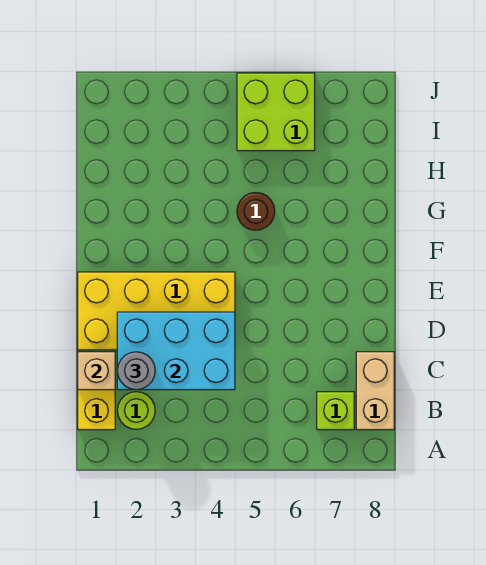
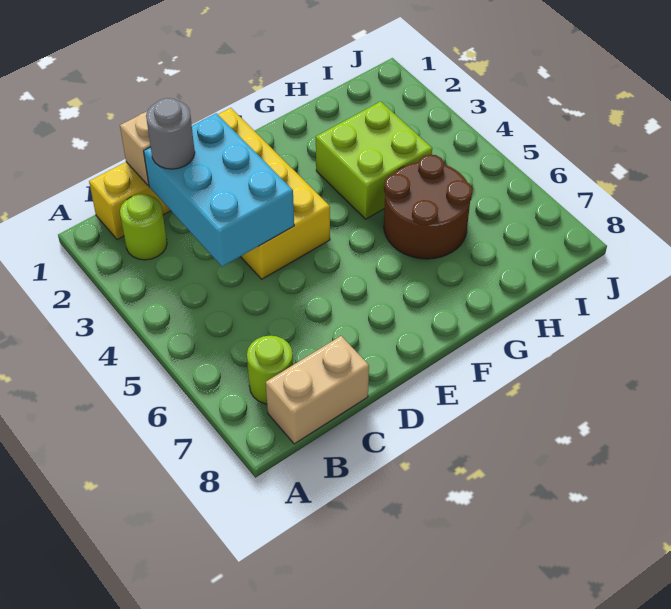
lime brick B7 level 1 -> lime round brick B7 level 1
brown round brick G5 level 1 -> brown round brick G5:H6 level 1
lime brick I5:J6 level 1 -> lime brick G3:H4 level 1

